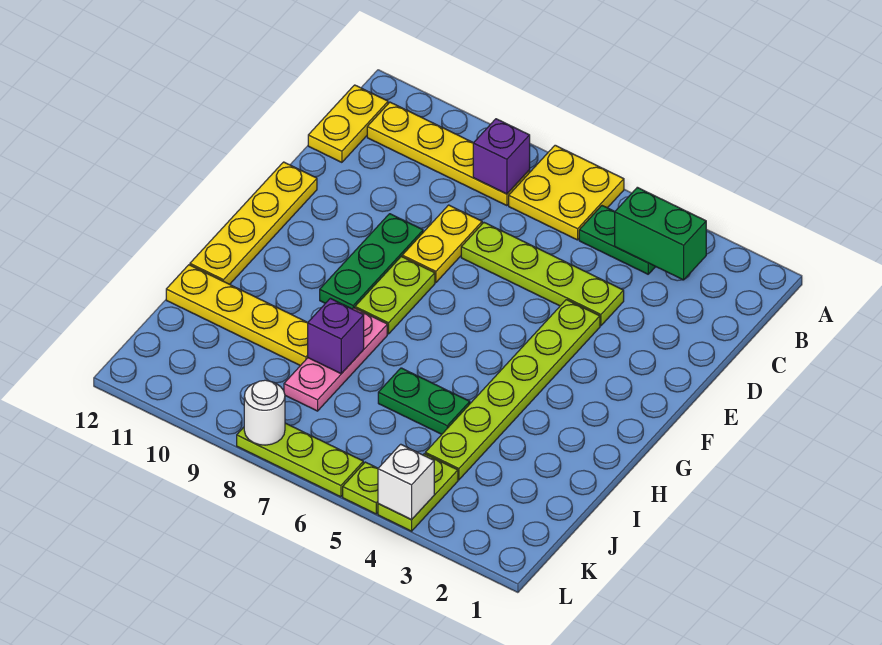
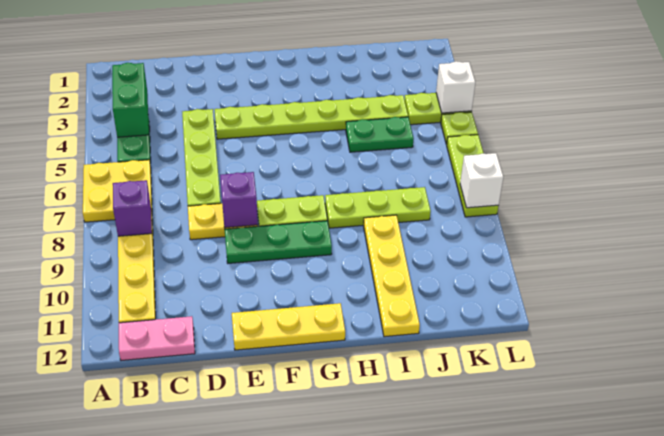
yellow plate B12:C12 level 1 -> pink plate B12:C12 level 1
yellow plate E12:H12 level 1 -> yellow plate E12:G12 level 1
pink plate H8:J8 level 1 -> lime plate H8:J8 level 1
green plate I5:I6 level 1 -> green plate I5:J5 level 1
purple brick I8 level 2 -> purple brick E8 level 2
white round brick L8 level 2 -> white brick L8 level 2

